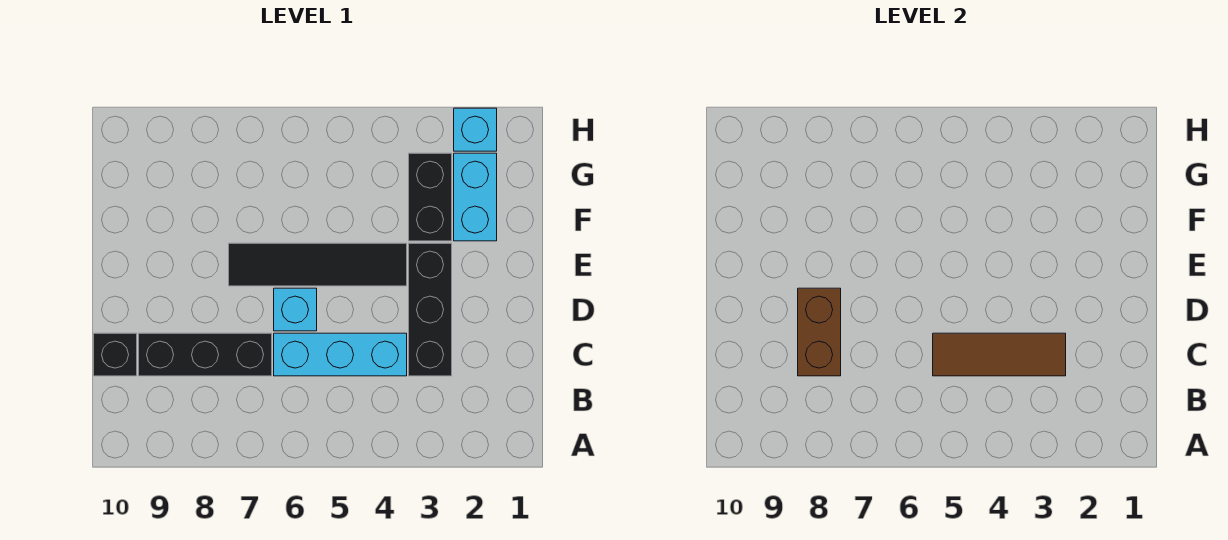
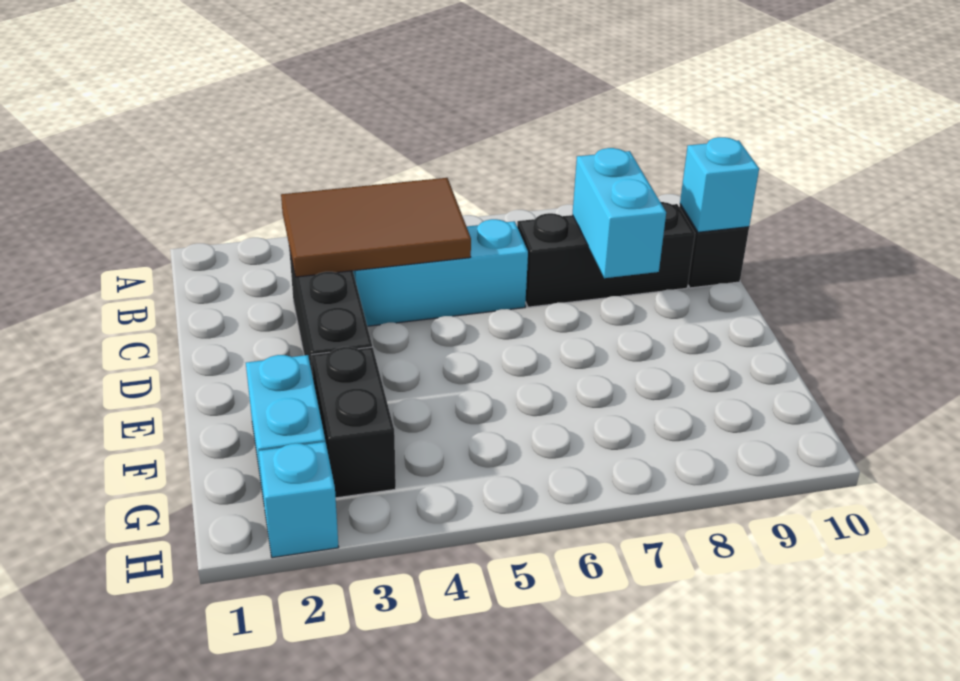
brown tile C3:C5 level 2 -> brown tile B3:C5 level 2
brown brick C8:D8 level 2 -> cyan brick C8:D8 level 2
cyan brick D6 level 1 -> cyan brick C10 level 2
black tile E4:E7 level 1 -> none

